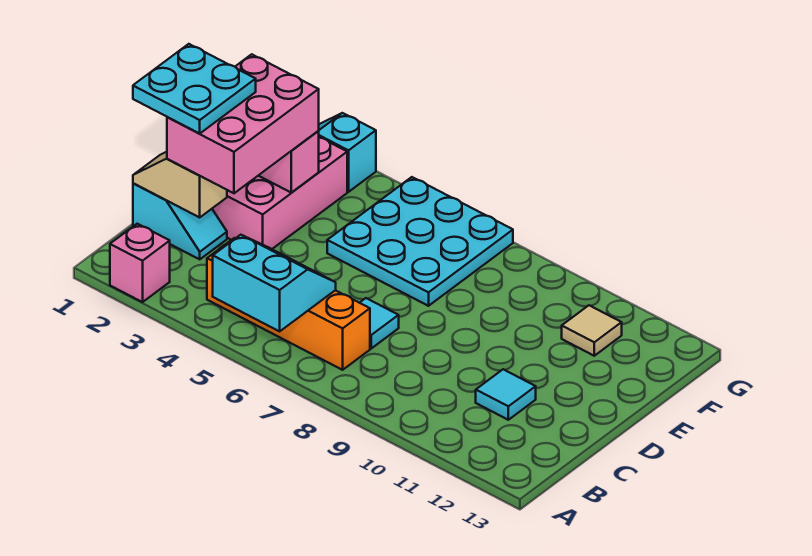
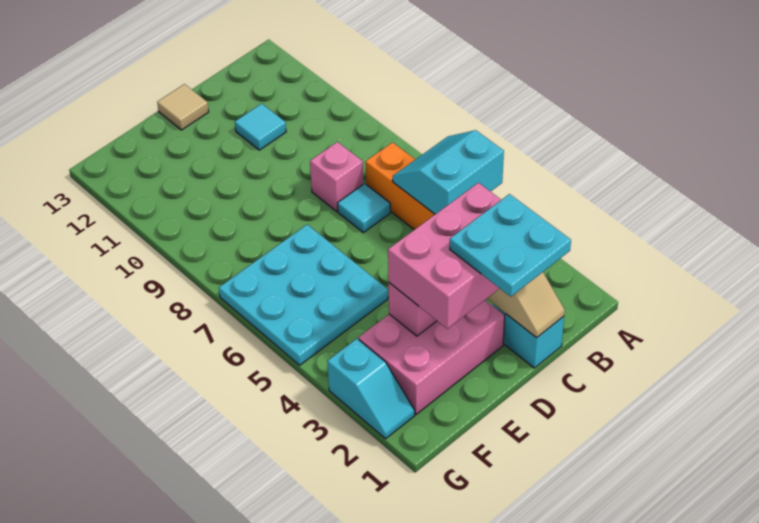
pink brick A2 level 1 -> pink brick C8 level 1
cyan slope A5:B6 level 2 top A -> cyan slope A5:B6 level 2 top 5
tan tile F11 level 1 -> tan tile D13 level 1

